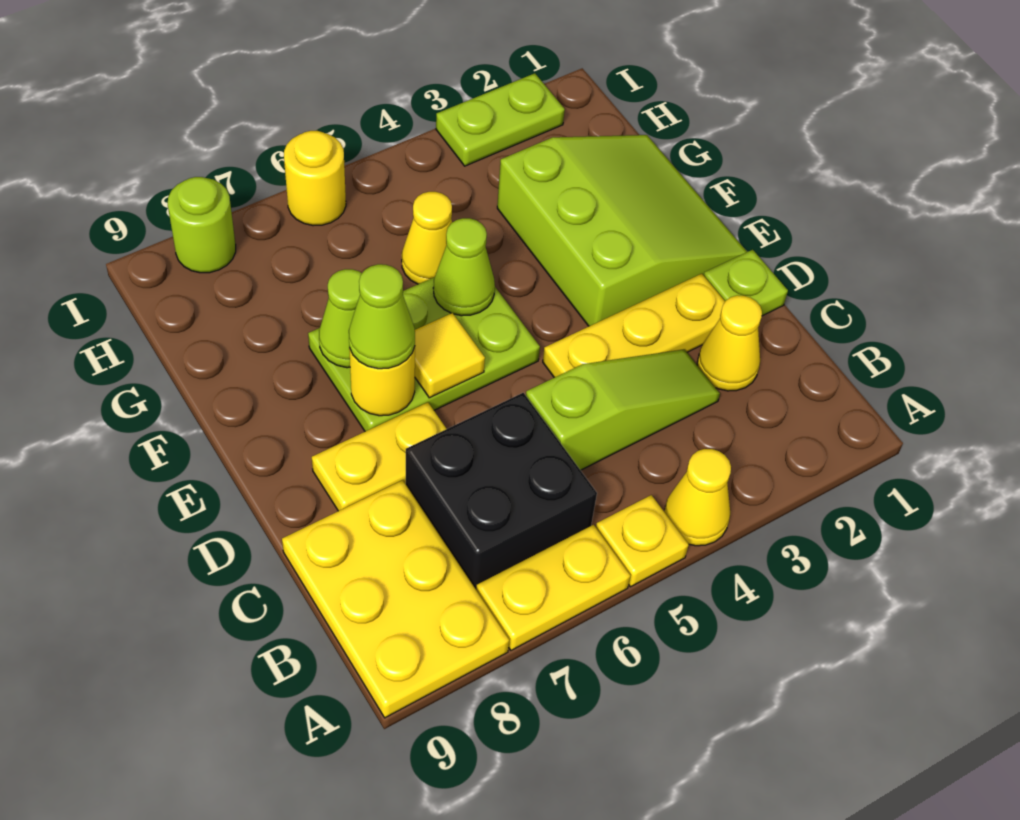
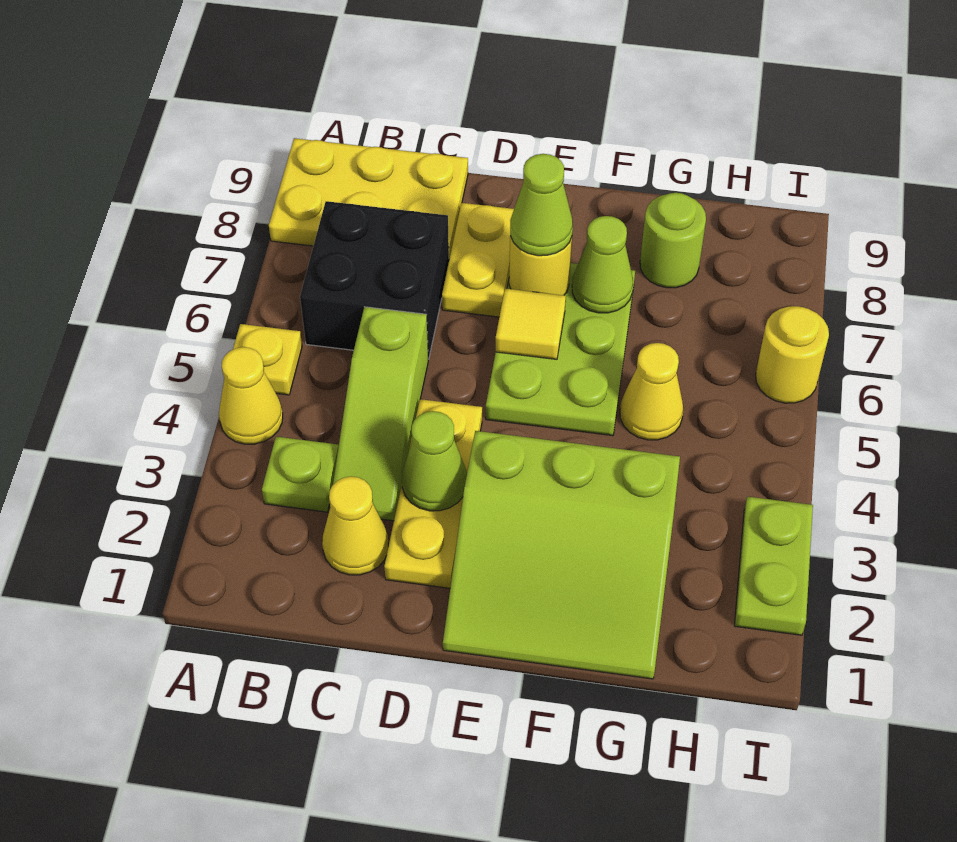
yellow plate A6:A7 level 1 -> none
lime plate D1 level 1 -> lime plate B3 level 1
lime cone F5 level 2 -> lime cone D3 level 2
lime round brick I8 level 1 -> lime round brick G8 level 1

